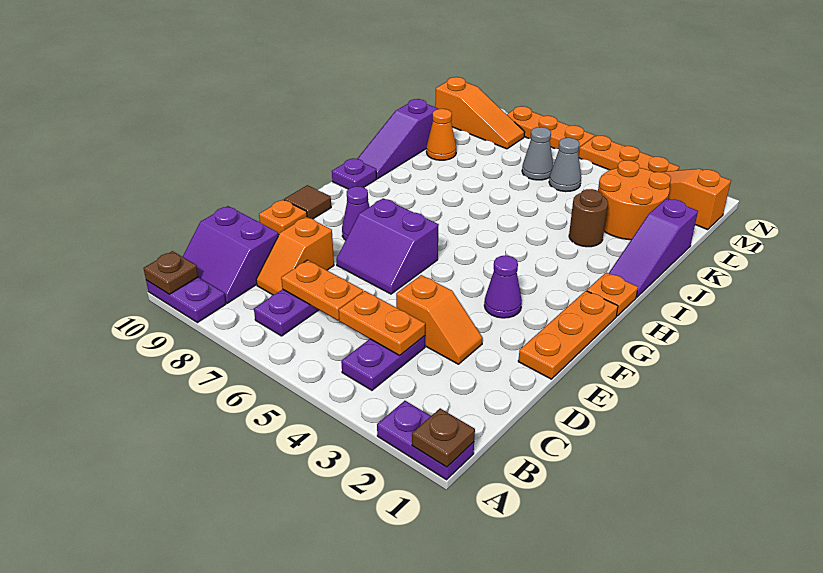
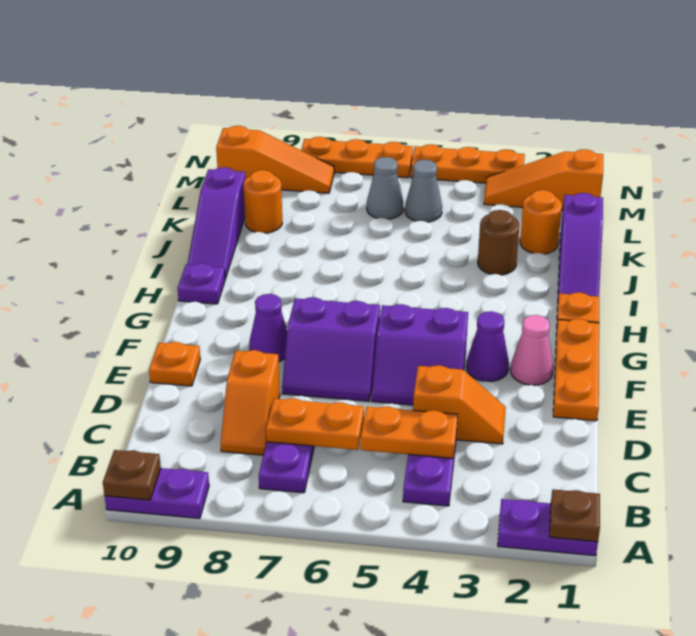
purple slope B9:C10 level 1 top C -> purple slope E4:F5 level 1 top F
none -> pink cone F2 level 1
brown tile F10 level 1 -> none
orange round brick K2:L3 level 1 -> orange round brick K2 level 1
orange cone K9 level 1 -> orange round brick K9 level 1

